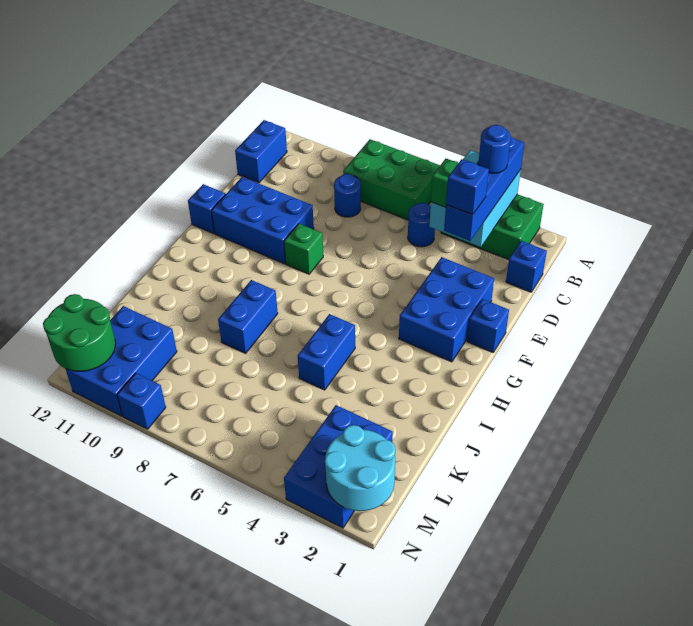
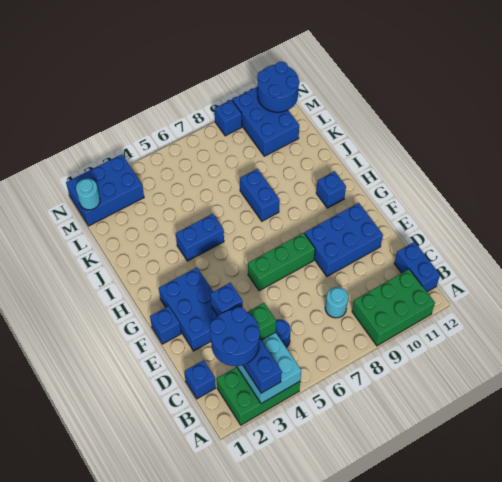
green brick A6:B8 level 1 -> green brick A9:B11 level 1
blue round brick B3 level 4 -> blue round brick B2:C3 level 4
blue round brick C8 level 1 -> cyan round brick C8 level 1
green brick F8 level 1 -> green brick F6:F8 level 1
blue brick F12 level 1 -> blue brick H11 level 1
blue brick I5:J5 level 1 -> blue brick I4:I5 level 1
blue brick L2:N3 level 1 -> blue brick M1:N3 level 1
cyan round brick M1:N2 level 2 -> cyan round brick M1 level 2
green round brick M11:N12 level 2 -> blue round brick M11:N12 level 2

